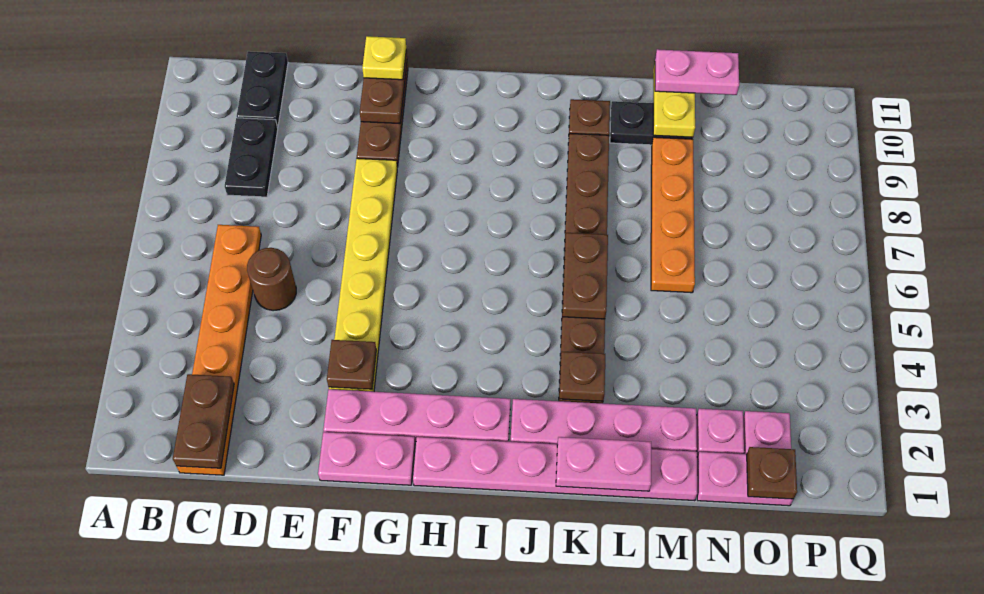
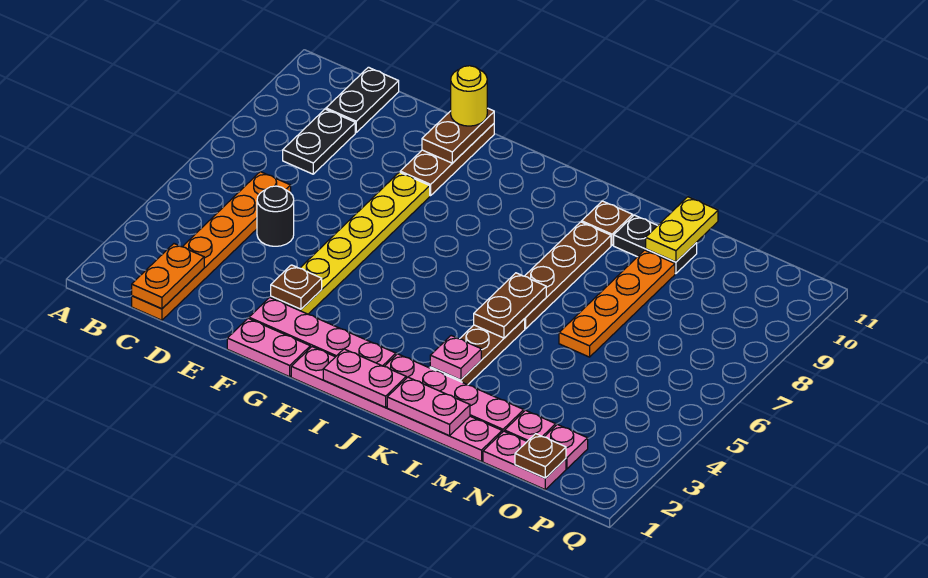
brown plate C1:C2 level 2 -> orange plate C1:C2 level 2
brown round brick D5 level 1 -> black round brick D5 level 1
yellow plate F11 level 3 -> yellow round brick F11 level 3
brown plate K3 level 2 -> pink plate K3 level 2
pink plate M11:N11 level 3 -> pink plate I1:J1 level 2

